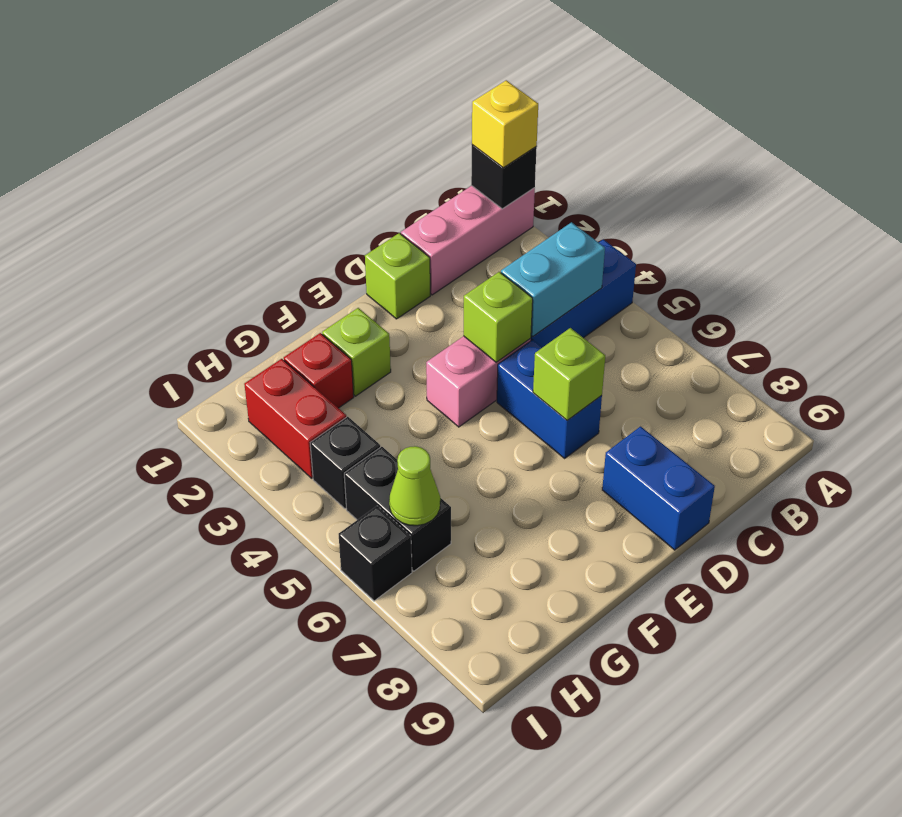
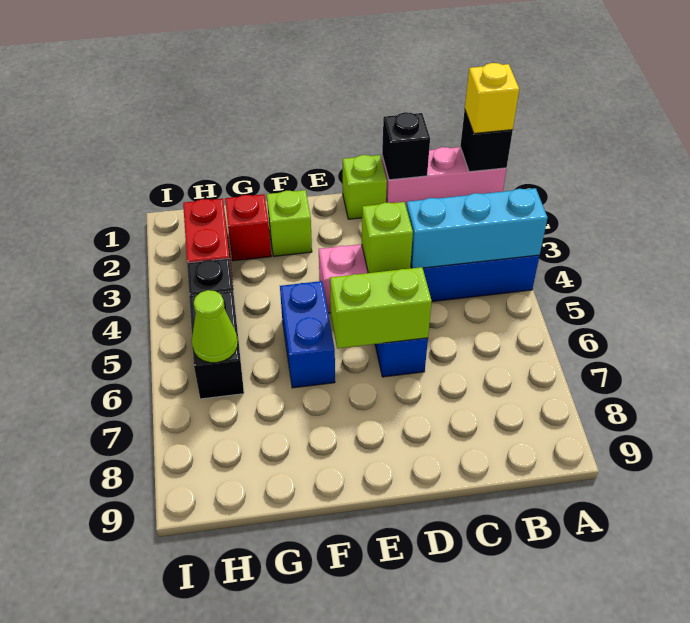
cyan brick B4:C4 level 2 -> cyan brick A4:C4 level 2
lime brick D6 level 2 -> lime brick D6:E6 level 2
blue brick D8:D9 level 1 -> blue brick F5:F6 level 1
black brick I6 level 1 -> black brick C1 level 2

